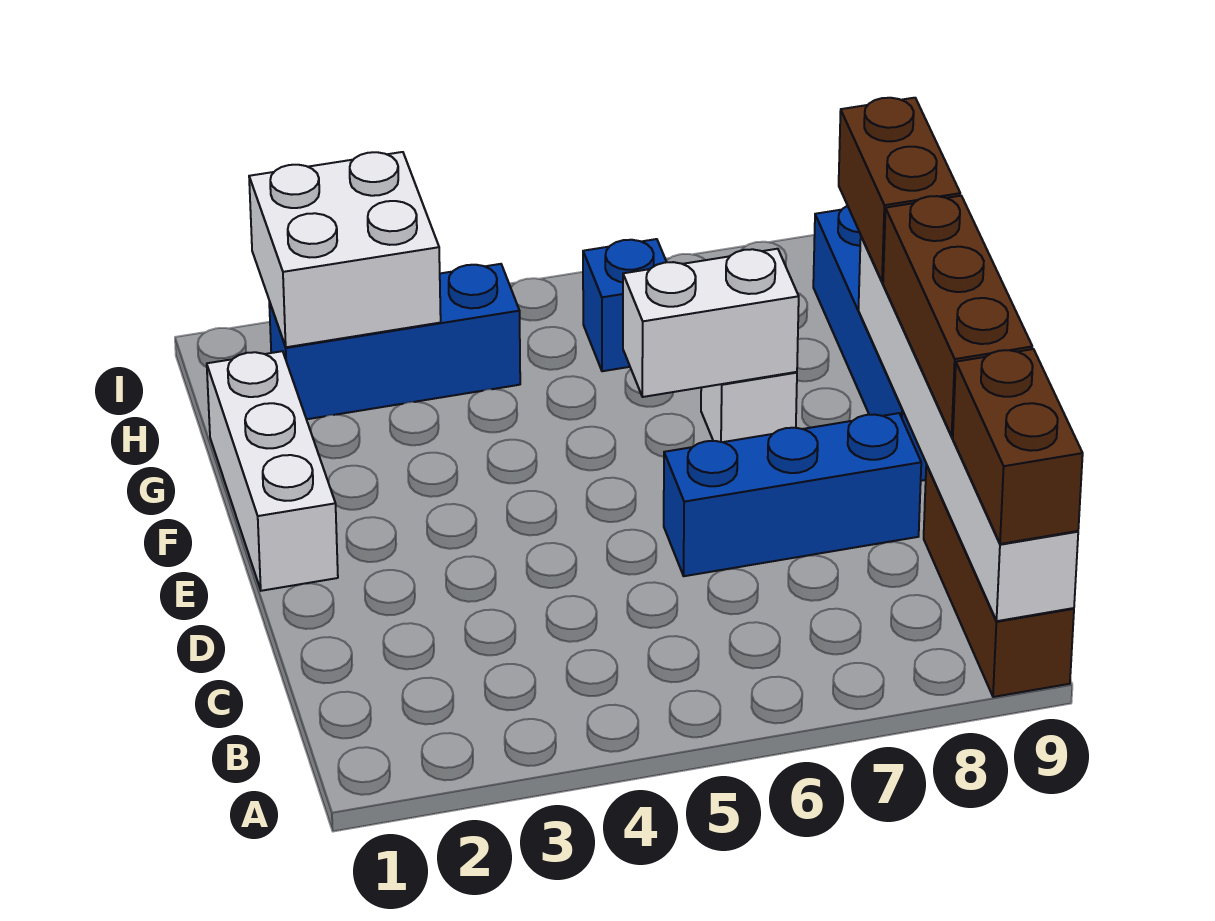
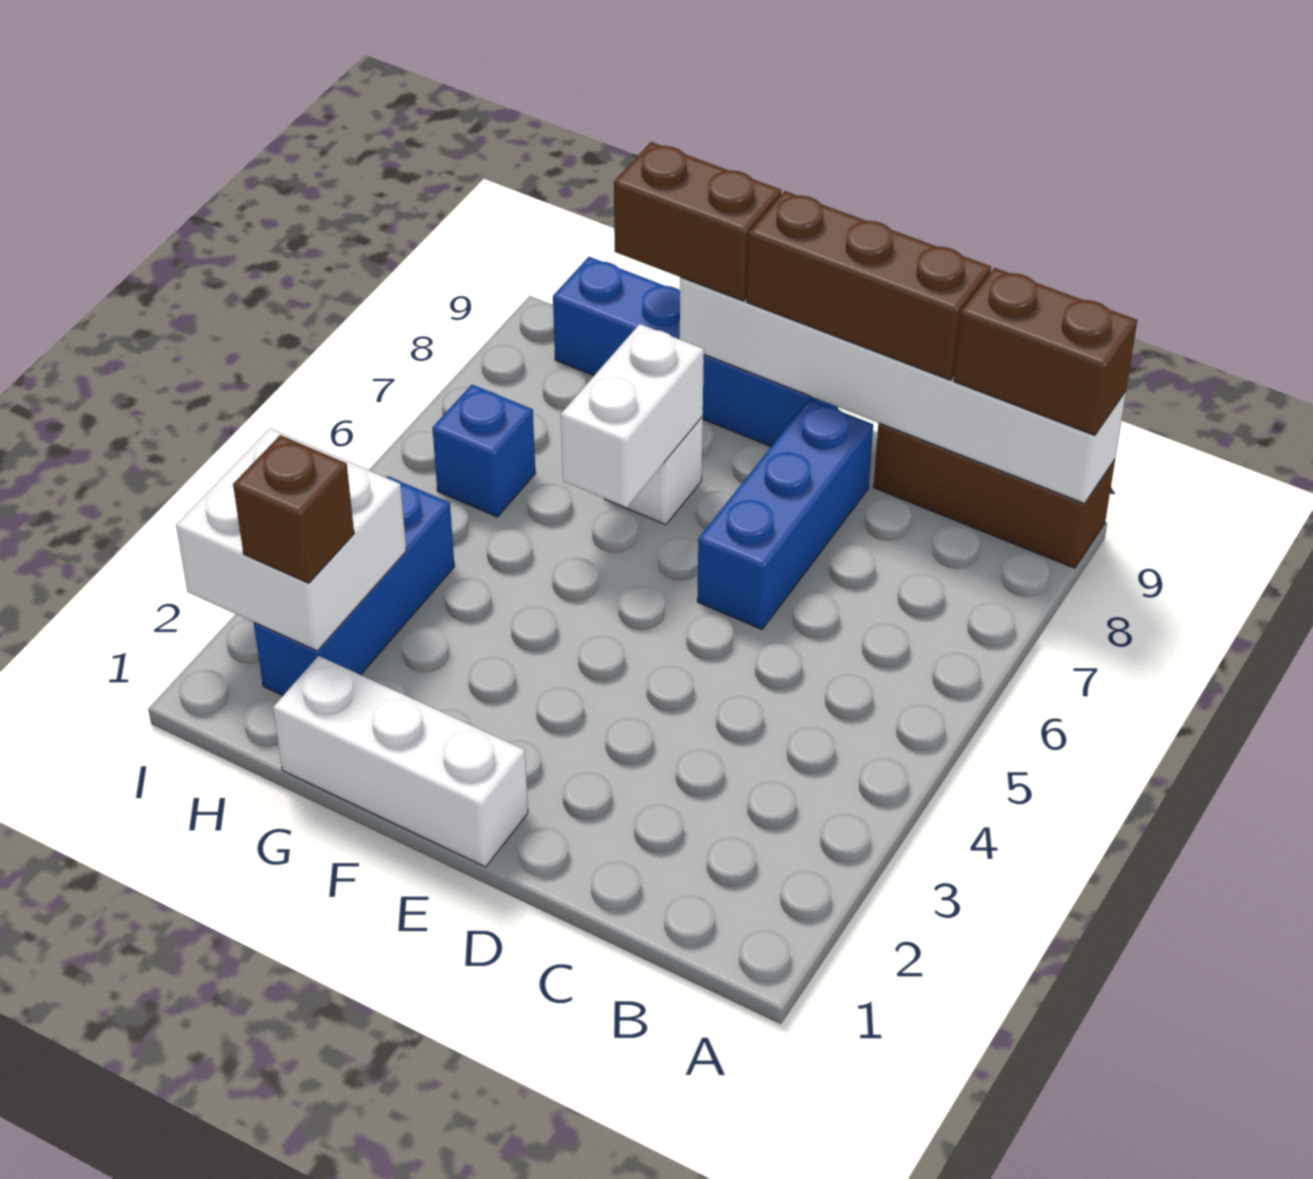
none -> brown brick H2 level 3

